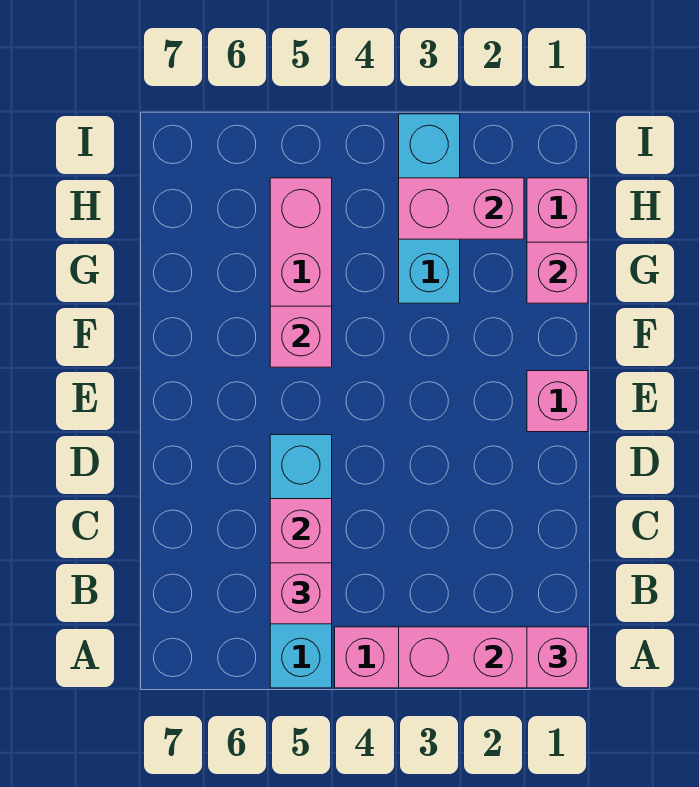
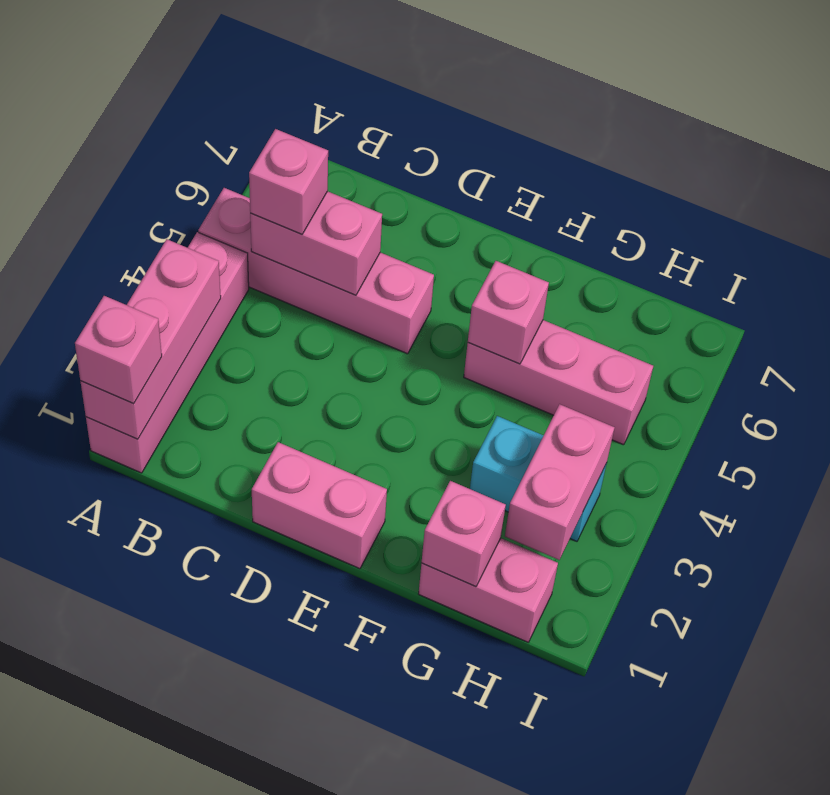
cyan brick A5:D5 level 1 -> pink brick A5:D5 level 1
pink brick E1 level 1 -> pink brick D1:E1 level 1
cyan brick G3:I3 level 1 -> cyan brick G3:H3 level 1

